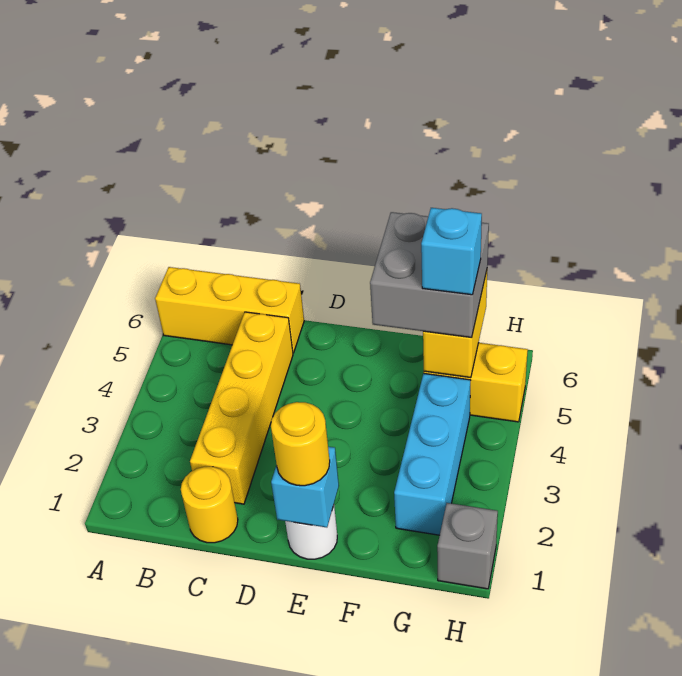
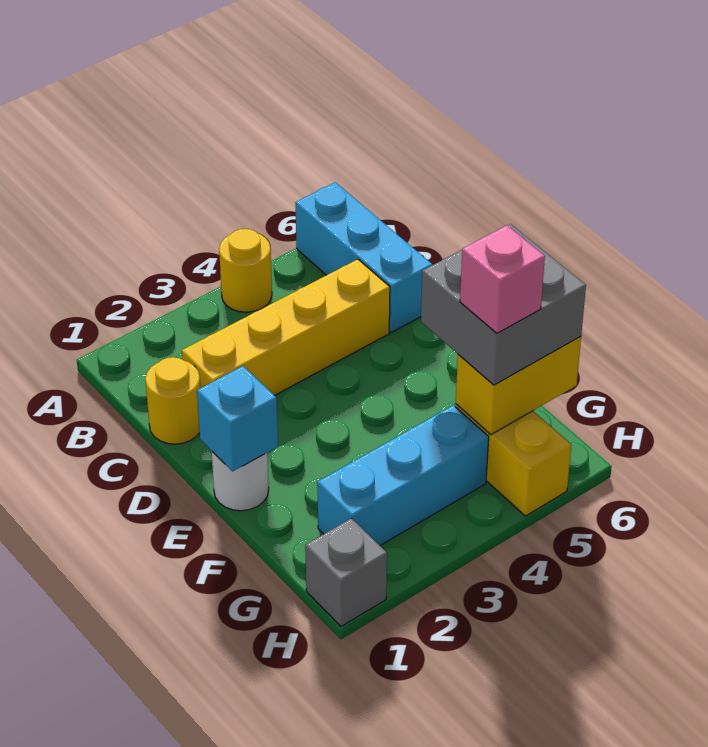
yellow brick A6:C6 level 1 -> cyan brick A6:C6 level 1
yellow round brick E1 level 3 -> yellow round brick A4 level 1
cyan brick G5 level 4 -> pink brick G5 level 4

